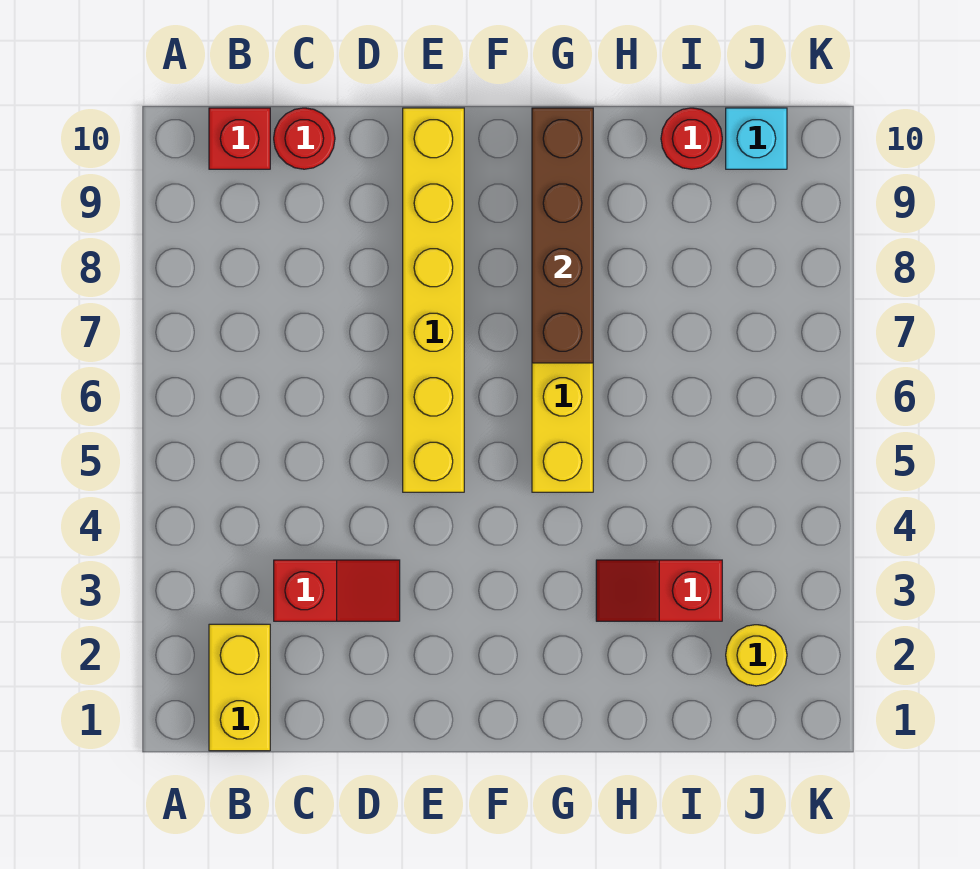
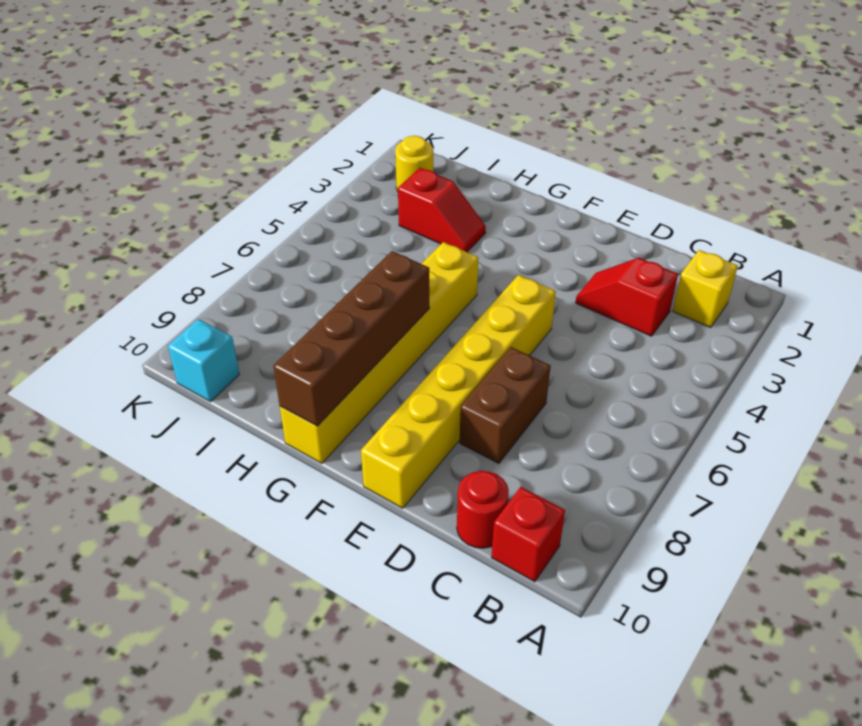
yellow brick B1:B2 level 1 -> yellow brick B2 level 1
none -> brown brick D7:D8 level 1
red round brick I10 level 1 -> none

